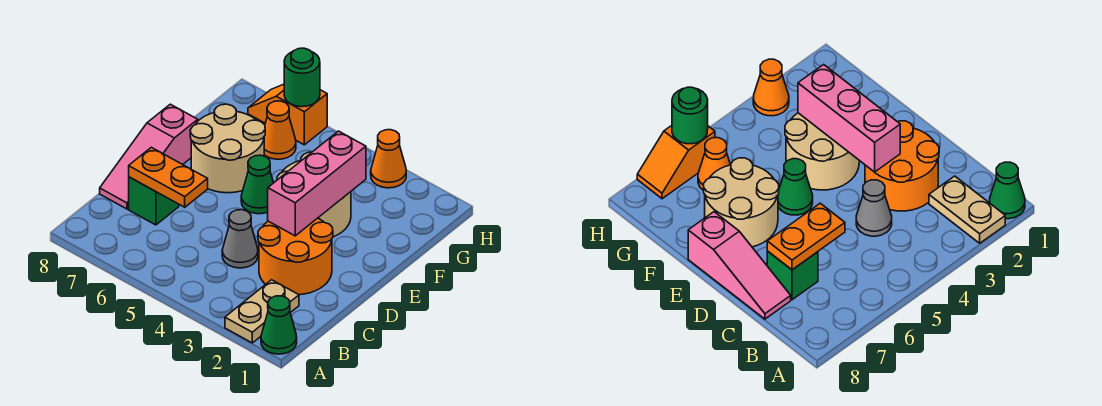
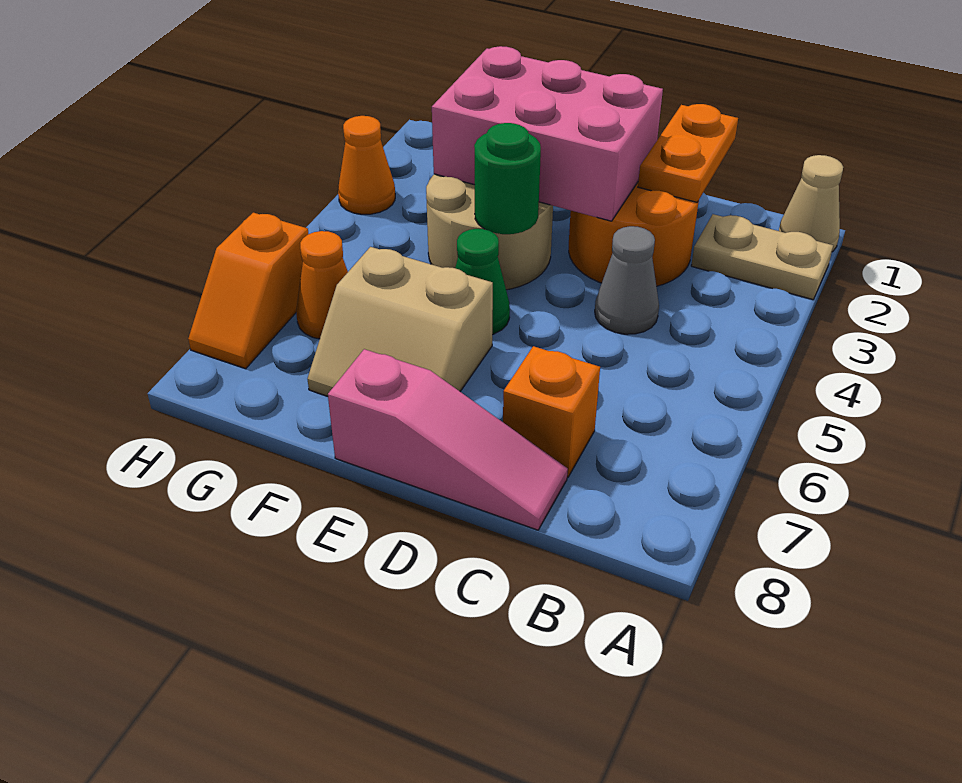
green cone A1 level 1 -> tan cone A1 level 1
orange plate C6:C7 level 2 -> orange plate C1:C2 level 2
green brick C7 level 1 -> orange brick C7 level 1
pink brick D3:F3 level 2 -> pink brick D2:F3 level 2
tan round brick E6:F7 level 1 -> tan slope E6:F7 level 1 top 6
green round brick H6 level 2 -> green round brick E4 level 2

